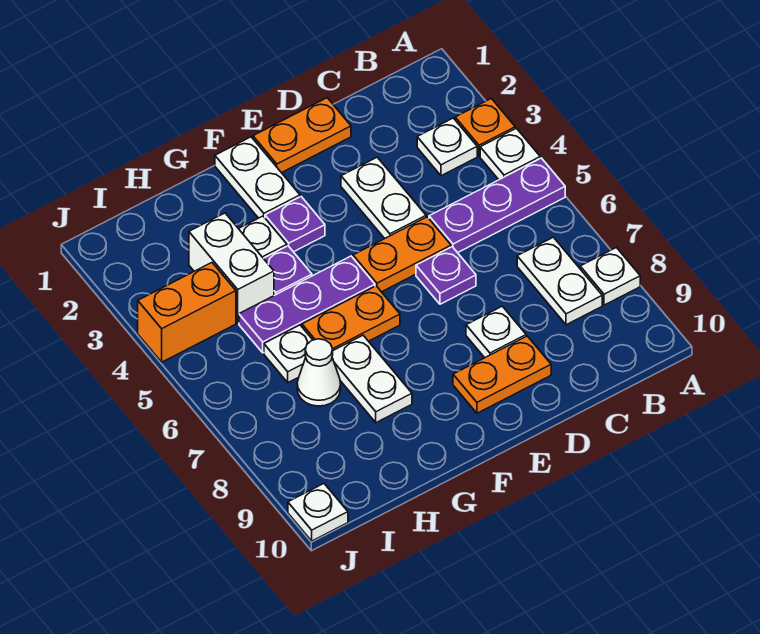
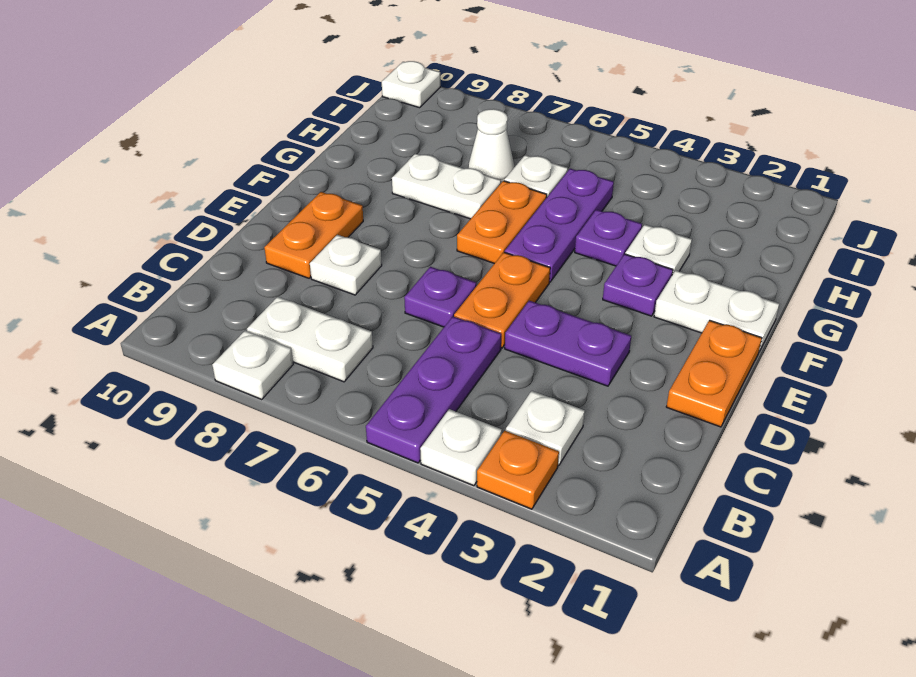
white plate D3:D4 level 1 -> purple plate D3:D4 level 1
white brick H3:H4 level 1 -> none
orange brick I4:J4 level 1 -> none

